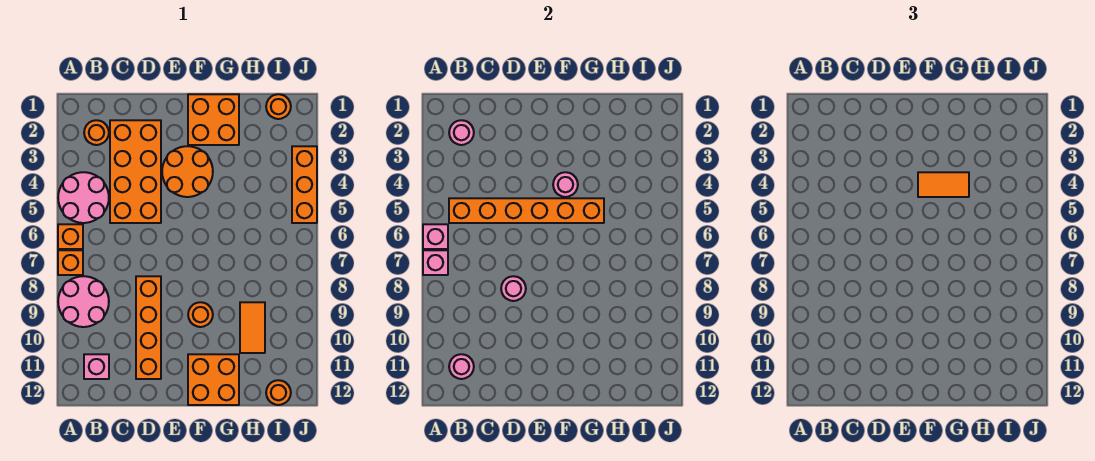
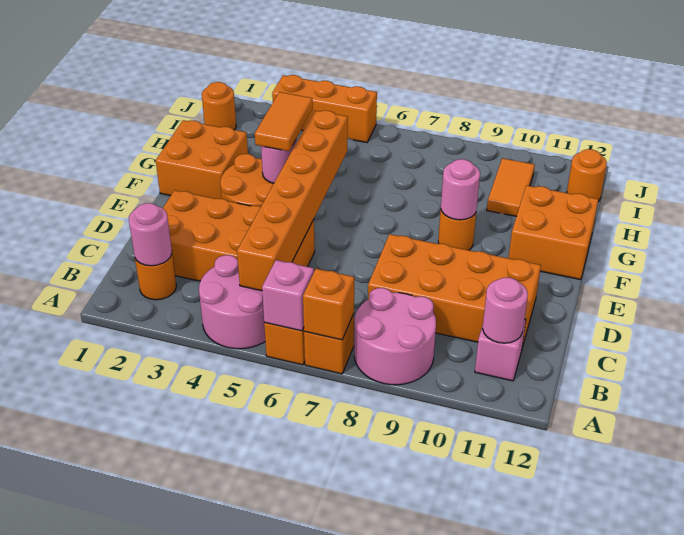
pink brick A7 level 2 -> orange brick A7 level 2
orange brick D8:D11 level 1 -> orange brick C8:D11 level 1
pink round brick D8 level 2 -> pink round brick F9 level 2
orange tile H9:H10 level 1 -> orange tile H10:I10 level 1

